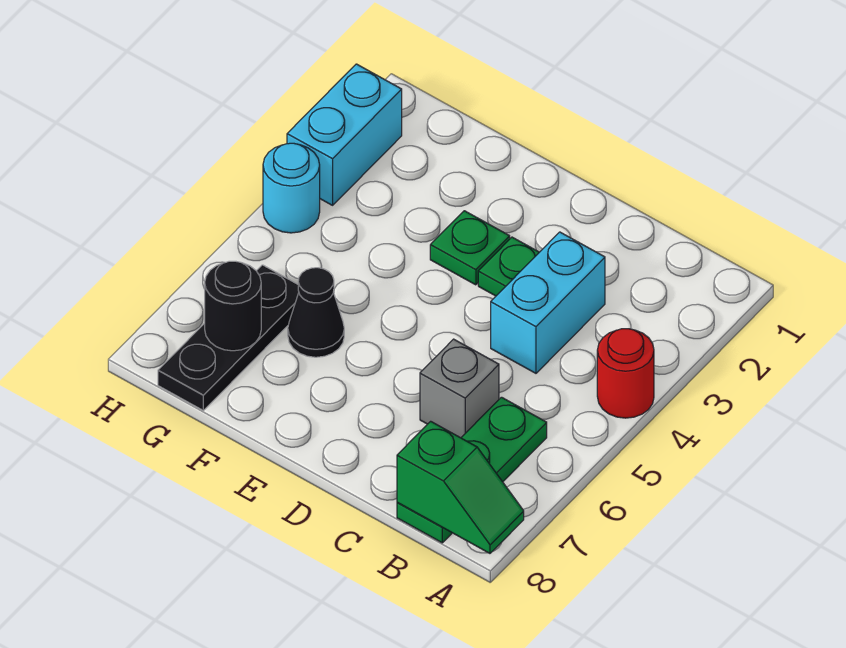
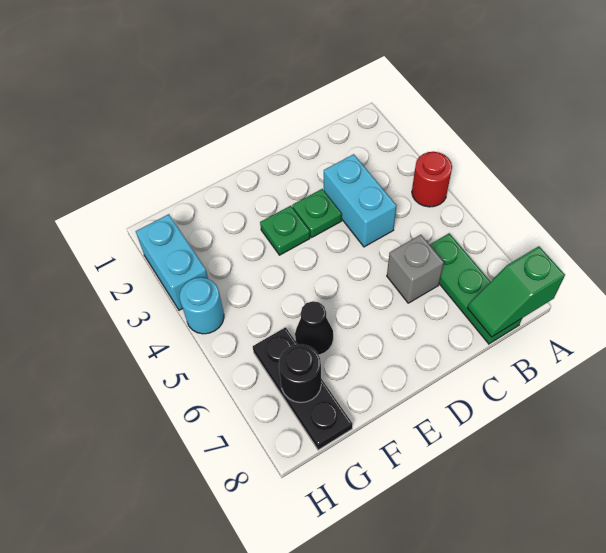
green slope A8:B8 level 2 top B -> green slope A8:B8 level 2 top A

